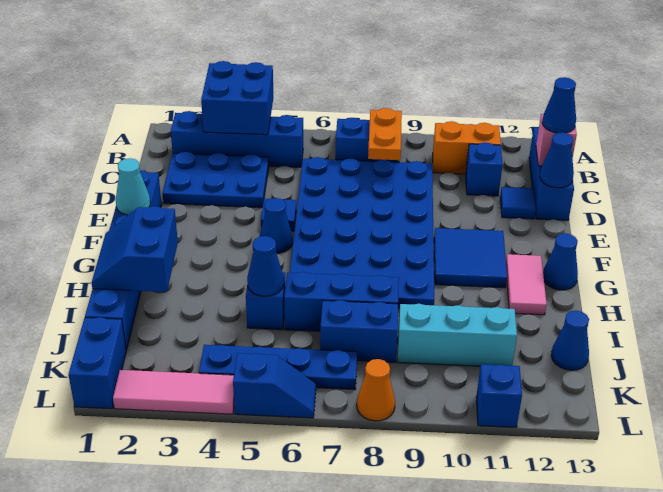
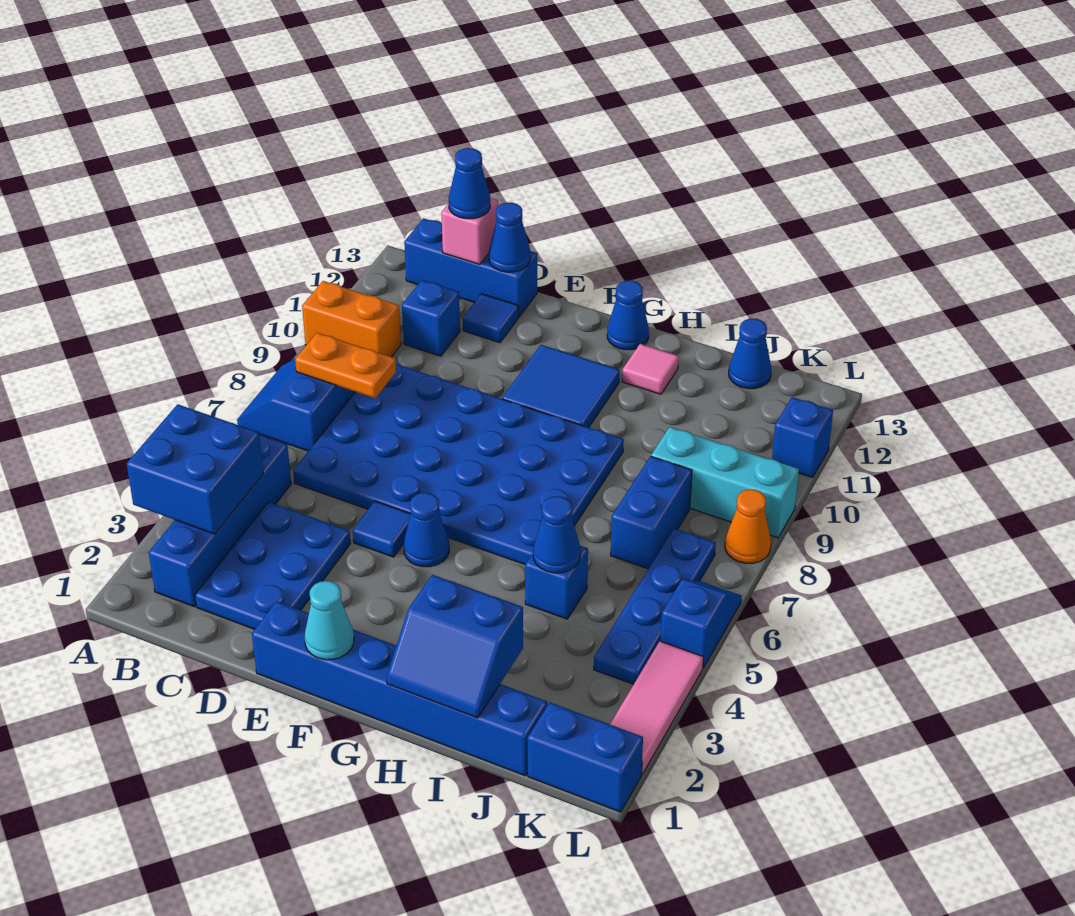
orange brick B10:B11 level 1 -> orange brick A10:B10 level 1
pink tile G12:H12 level 1 -> pink tile H12 level 1
blue brick I6:I8 level 1 -> none
cyan brick J9:J11 level 1 -> cyan brick J9:L9 level 1

